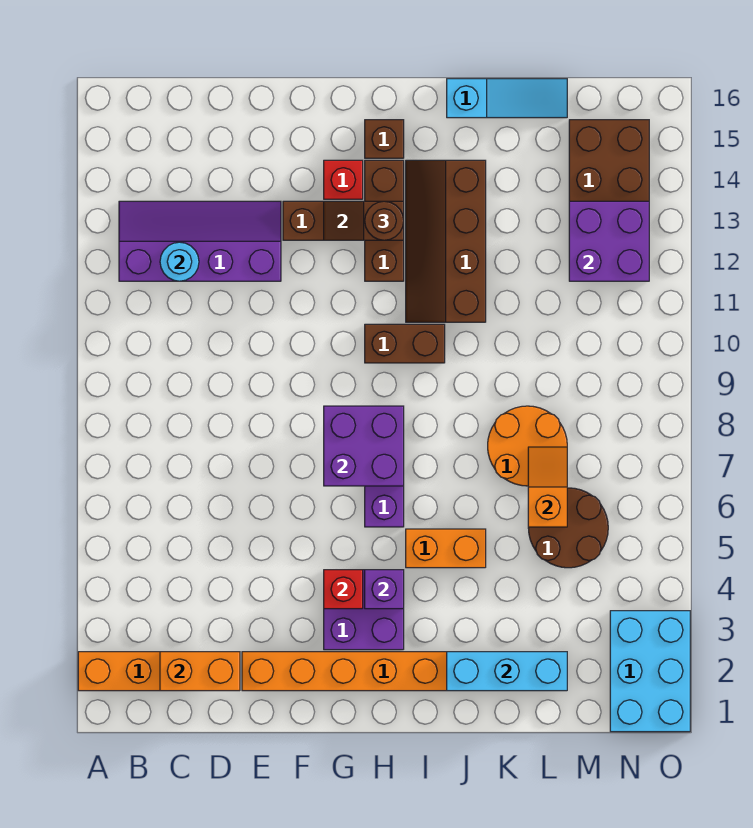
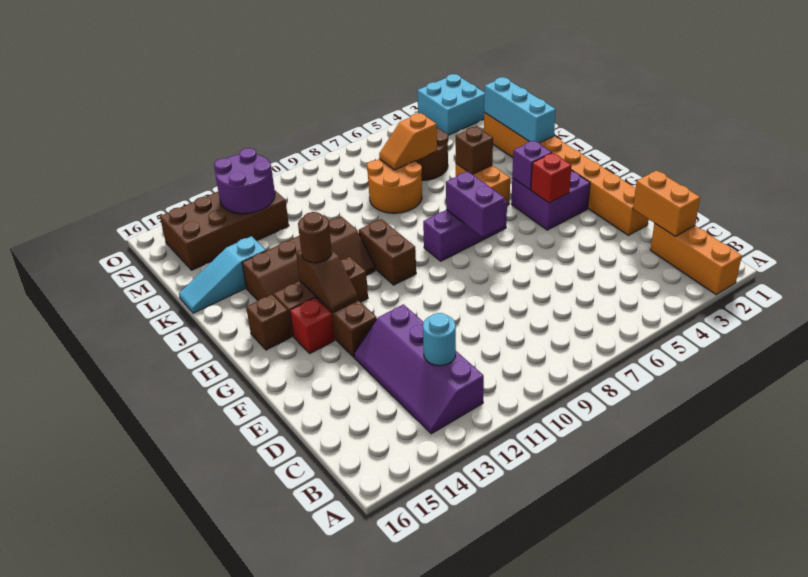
purple brick G7:H8 level 2 -> purple brick G7:H7 level 2
none -> brown brick J5 level 2
cyan slope J16:L16 level 1 top J -> cyan slope K14:K16 level 1 top 14
purple brick M12:N13 level 2 -> purple round brick M12:N13 level 2
cyan brick N1:O3 level 1 -> cyan brick N2:O3 level 1

